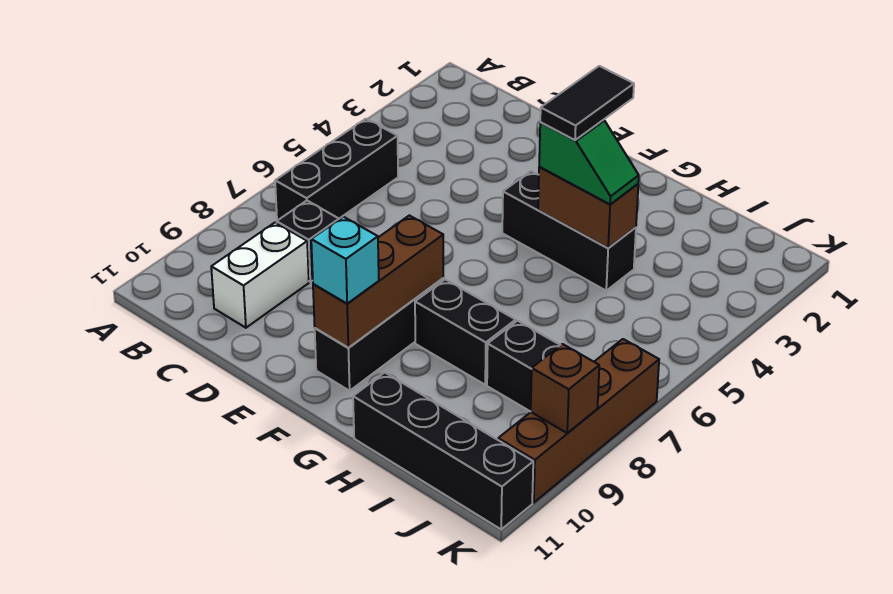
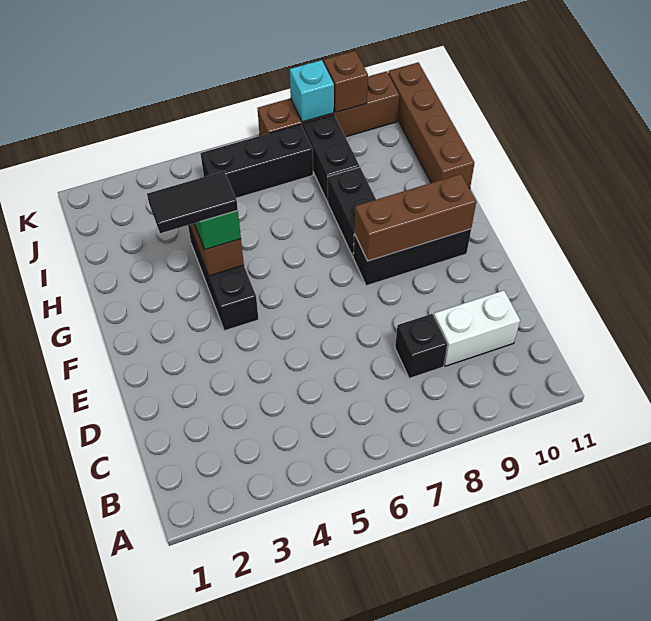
black brick B5:B7 level 1 -> black brick J5:J7 level 1
cyan brick F10 level 3 -> cyan brick K8 level 2
black brick H11:K11 level 1 -> brown brick H11:K11 level 1

